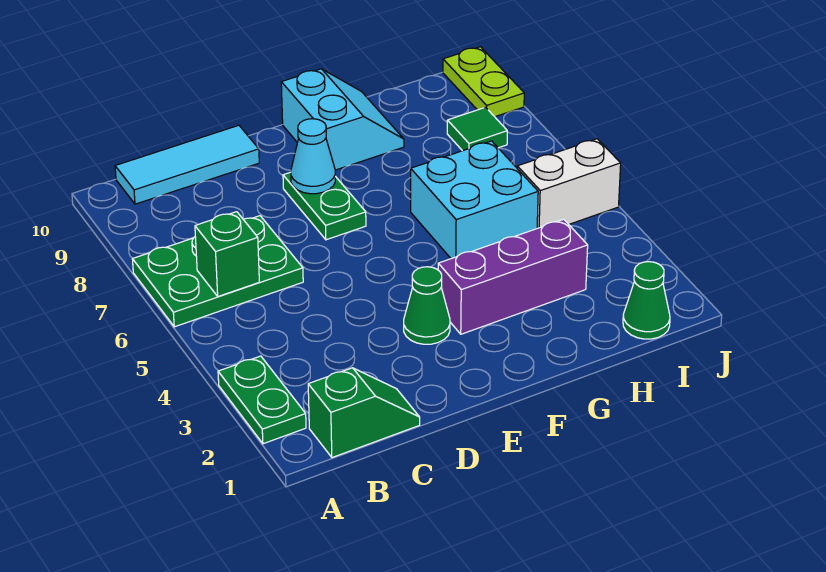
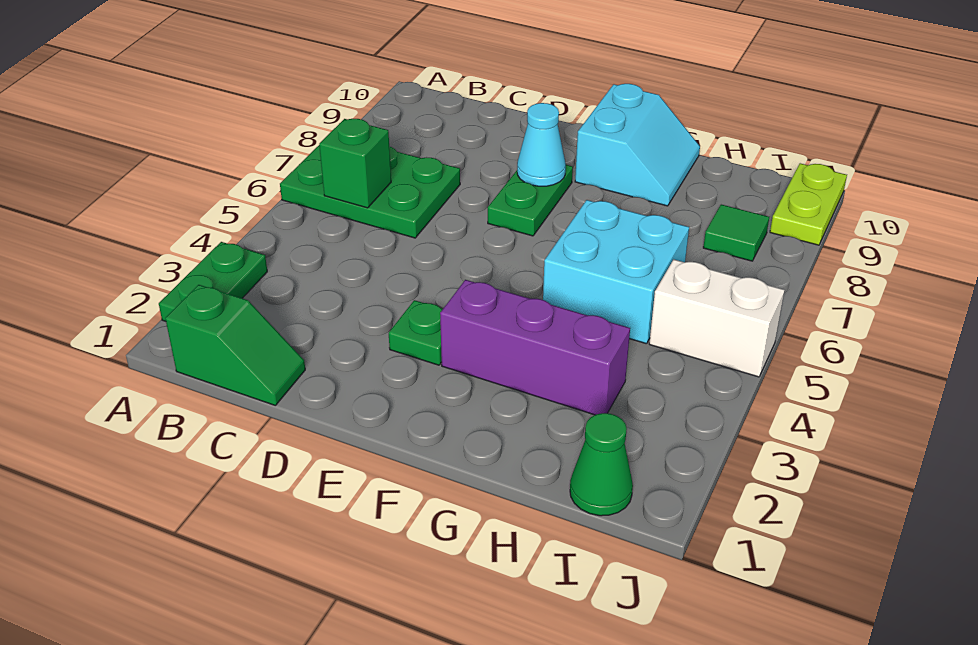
cyan tile B10:D10 level 1 -> none
green cone E3 level 1 -> green plate E3 level 1

